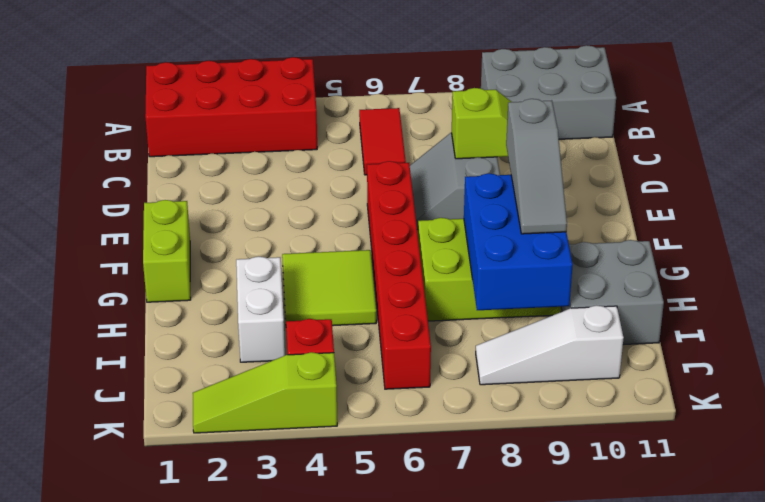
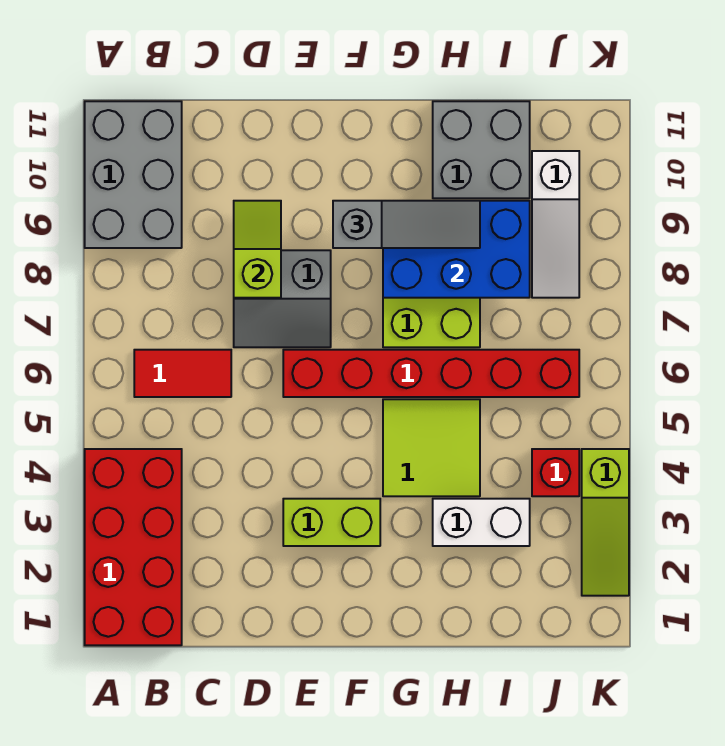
lime brick F1:G1 level 1 -> lime brick E3:F3 level 1

